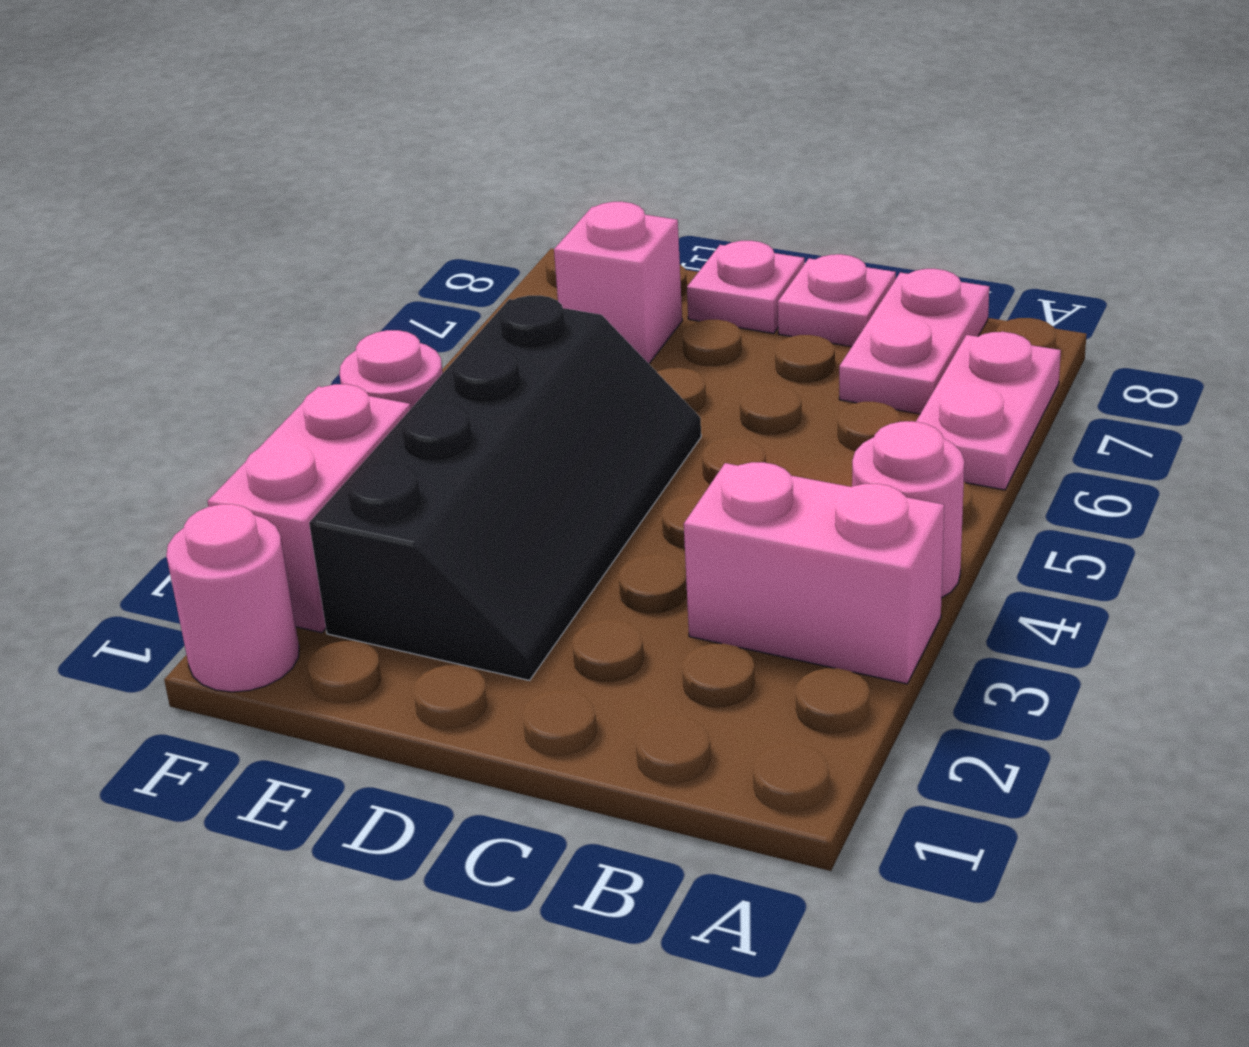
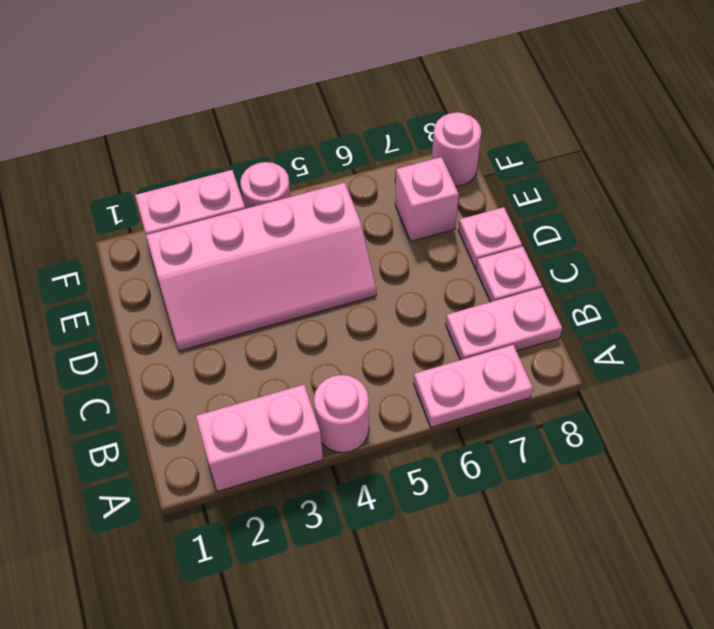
pink brick A3:B3 level 1 -> pink brick A2:A3 level 1
black slope D2:E5 level 1 top E -> pink slope D2:E5 level 1 top E
pink round brick F1 level 1 -> pink round brick F8 level 1

